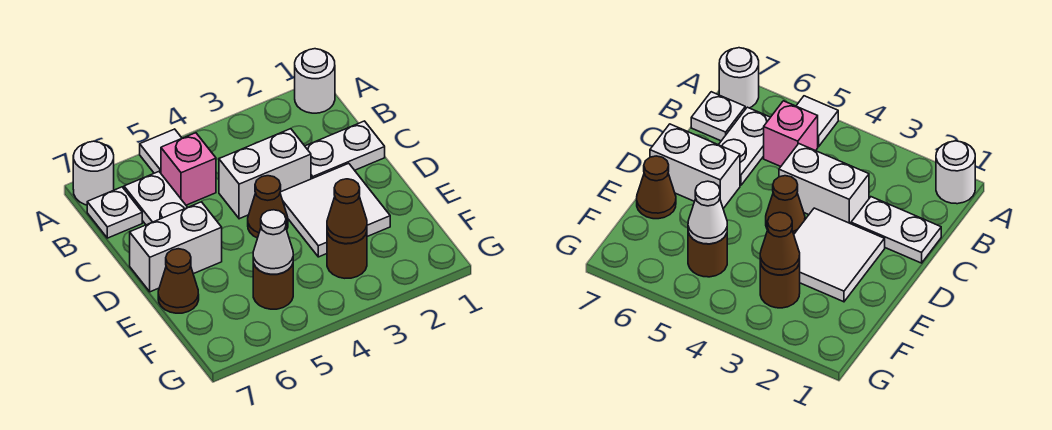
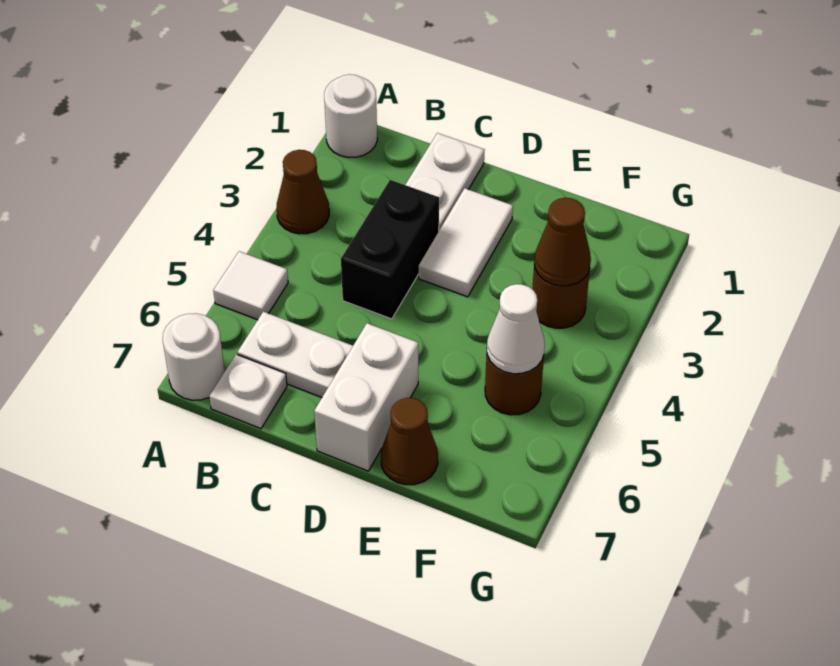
pink brick B5 level 1 -> none
white brick C3:C4 level 1 -> black brick C3:C4 level 1
white tile D2:E3 level 1 -> white tile D2:D3 level 1
brown cone D4 level 1 -> brown cone A3 level 1

